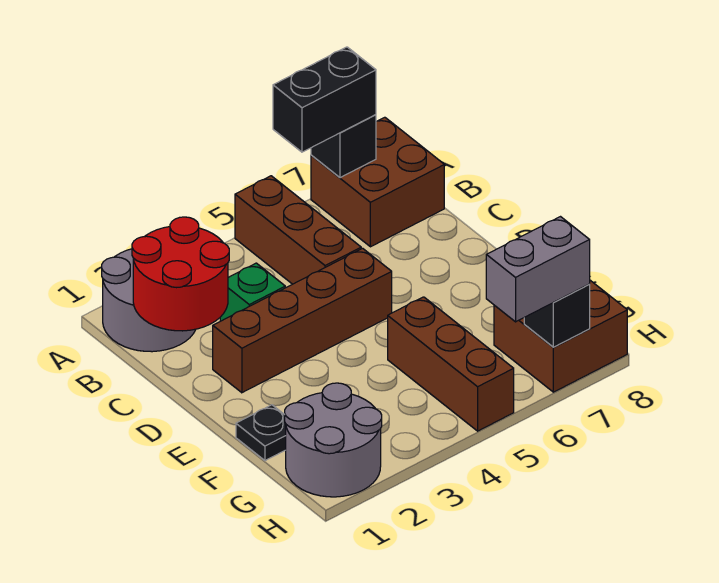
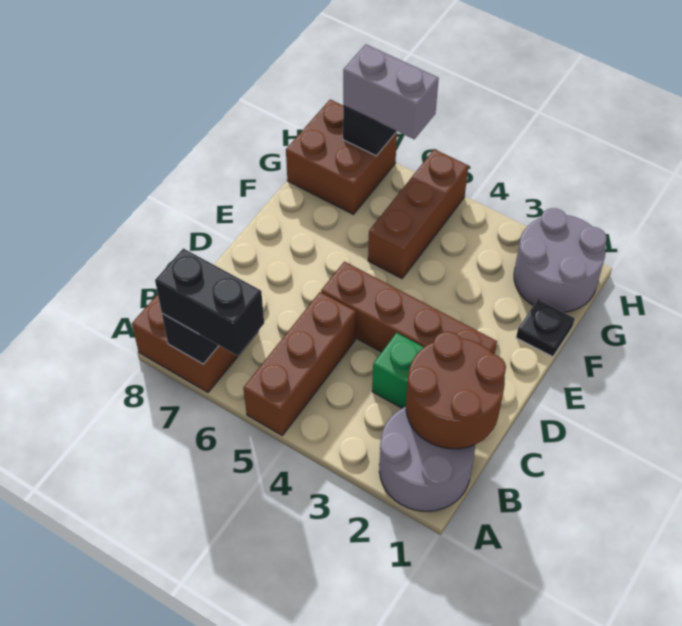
red round brick B1:C2 level 2 -> brown round brick B1:C2 level 2

